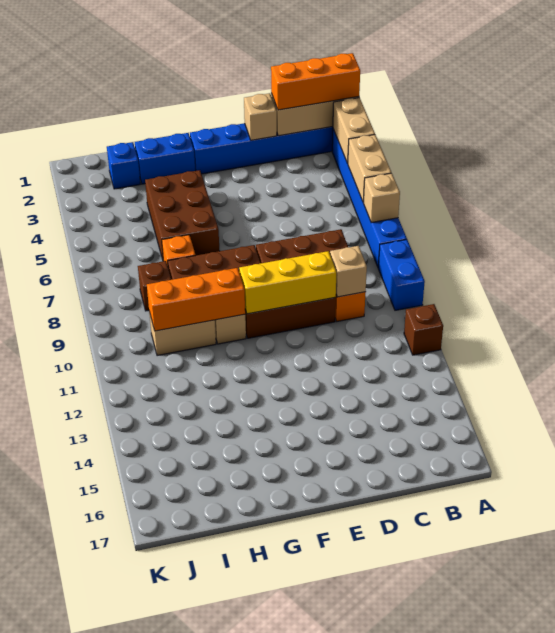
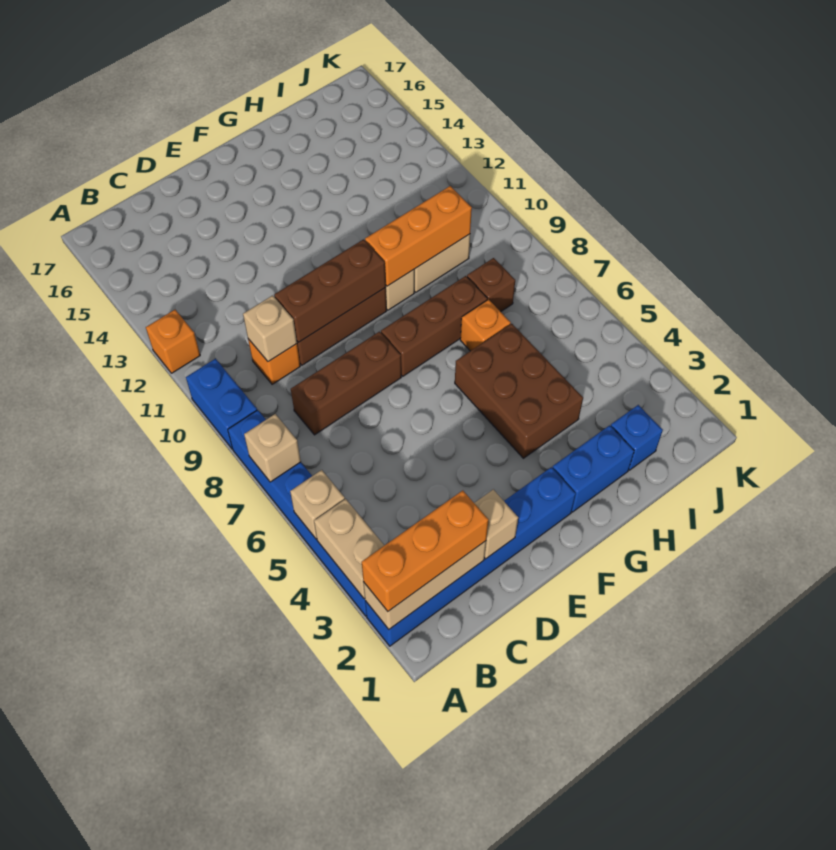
tan brick A5:A6 level 2 -> tan brick A5 level 2
brown brick A12 level 1 -> orange brick A12 level 1
yellow brick D10:F10 level 2 -> brown brick D10:F10 level 2

